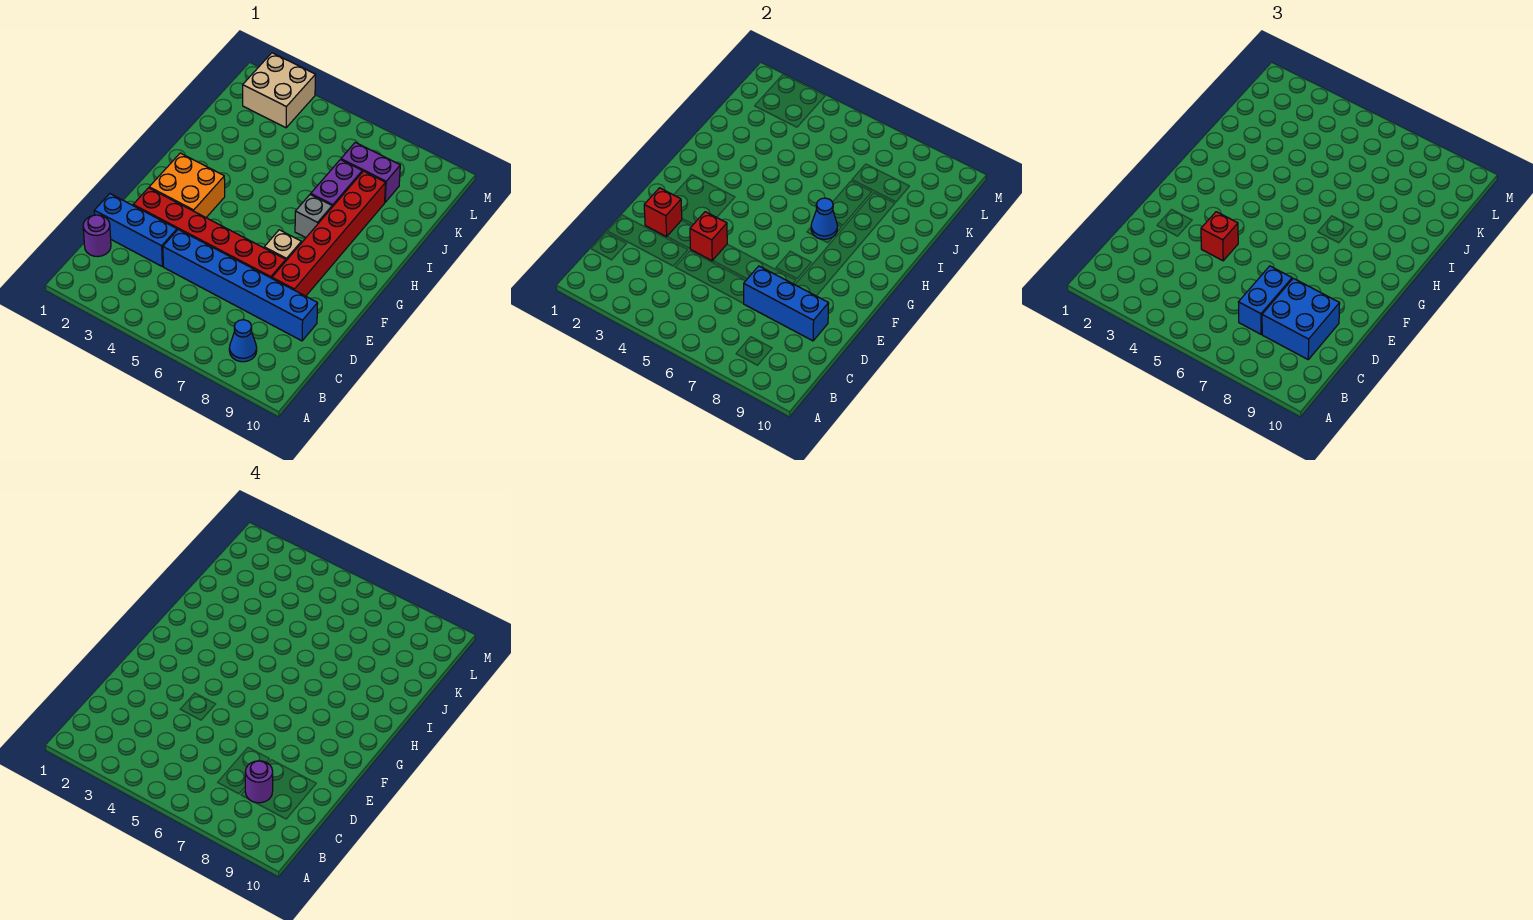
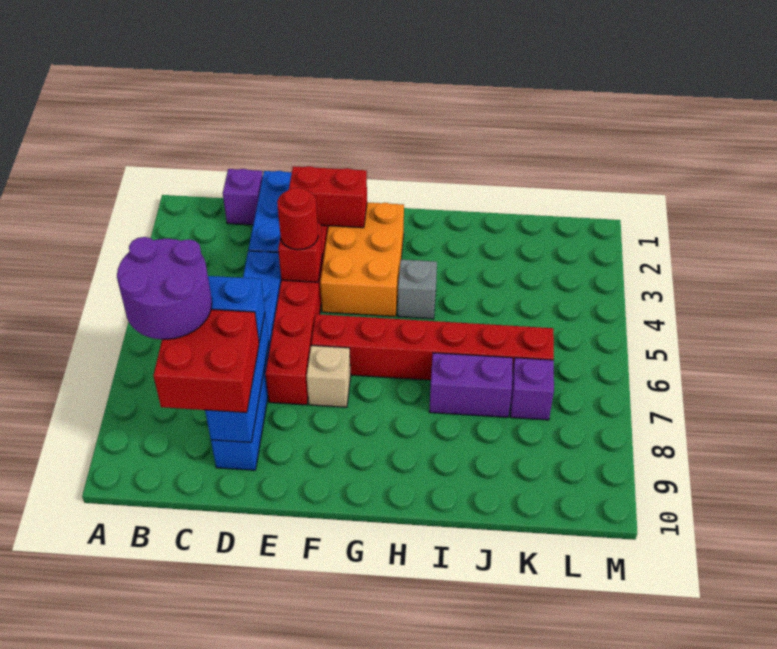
blue cone B8 level 1 -> none
purple round brick C1 level 1 -> purple brick C1 level 1
blue brick C8:D9 level 3 -> red brick C8:D9 level 3
purple round brick C8 level 4 -> purple round brick B7:C8 level 4
red brick E2 level 2 -> red brick E2:F2 level 2
red brick E4 level 3 -> red round brick E4 level 3
red brick E8:J8 level 1 -> red brick F6:K6 level 1
orange brick F2:G3 level 1 -> orange brick F2:G4 level 1
grey brick H7 level 1 -> grey brick H4 level 1
blue cone H7 level 2 -> none
purple brick K7:K8 level 1 -> purple brick K7 level 1
tan brick L2:M3 level 1 -> none

